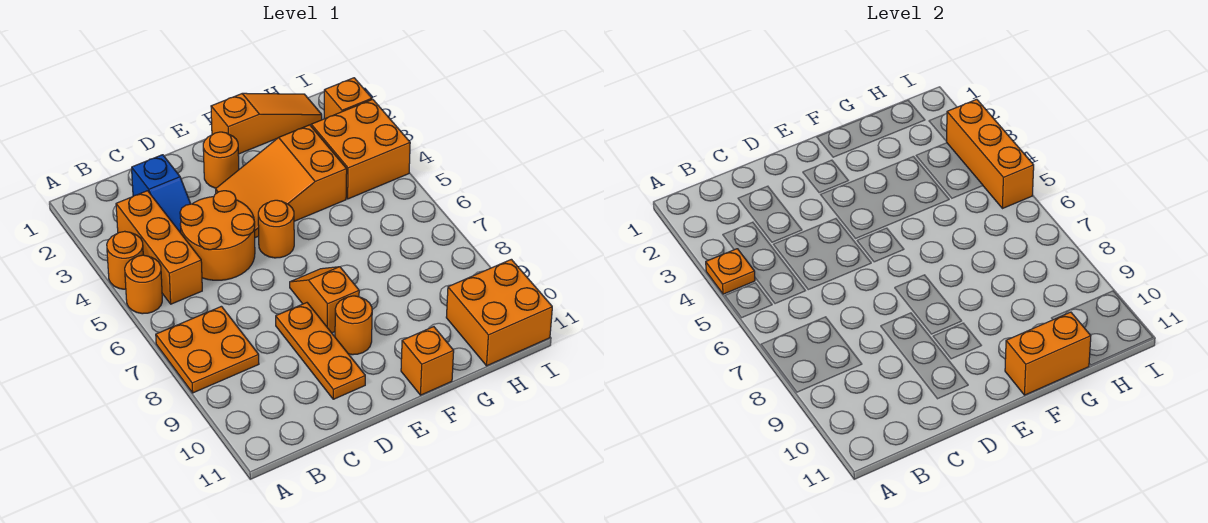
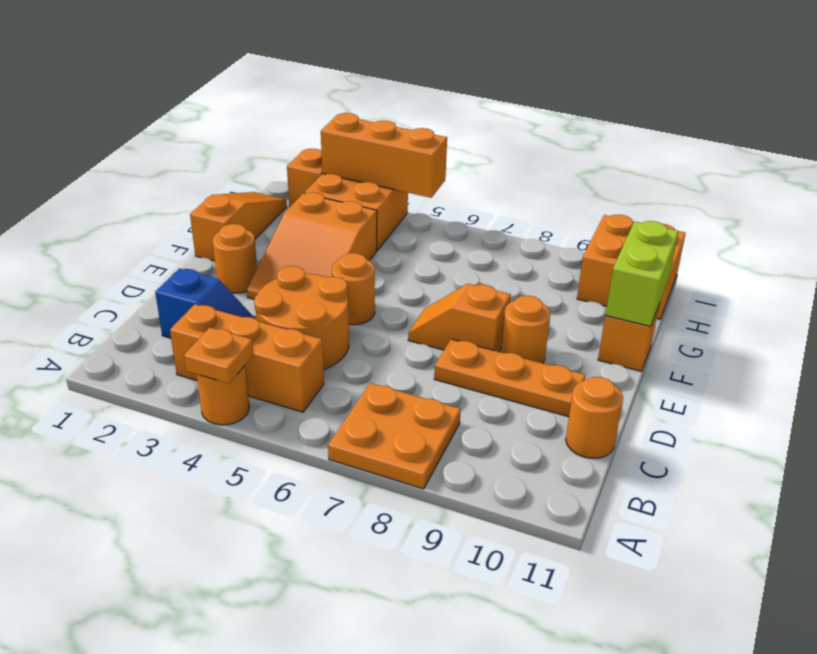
orange round brick A5 level 1 -> orange round brick C11 level 1
orange brick F11:G11 level 2 -> lime brick F11:G11 level 2

